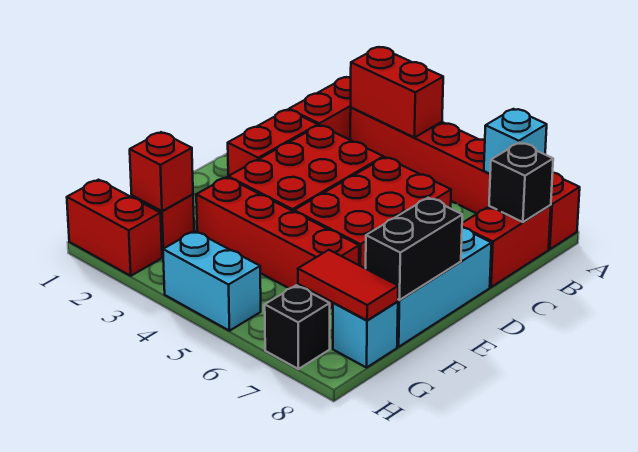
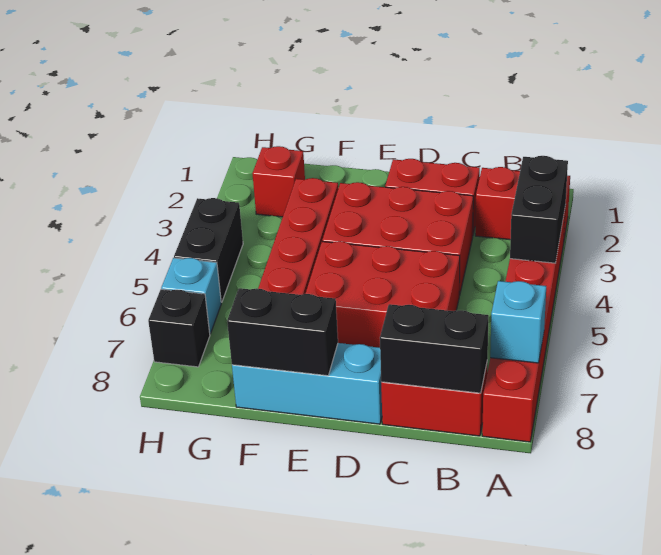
red brick A3:A4 level 2 -> black brick A3:A4 level 2
black brick B8 level 2 -> black brick B8:C8 level 2
red brick G2 level 2 -> none
red tile G7:G8 level 2 -> none
cyan brick G8 level 1 -> cyan brick H6 level 1
red brick H1:H2 level 1 -> none
cyan brick H4:H5 level 1 -> black brick H4:H5 level 1

